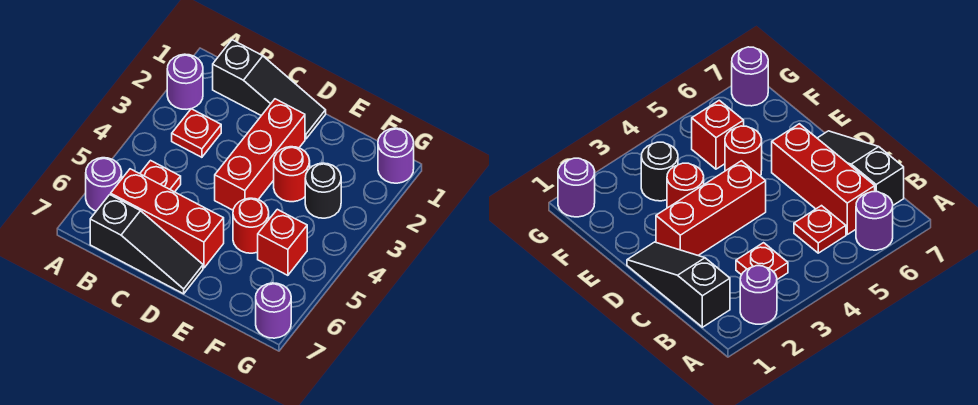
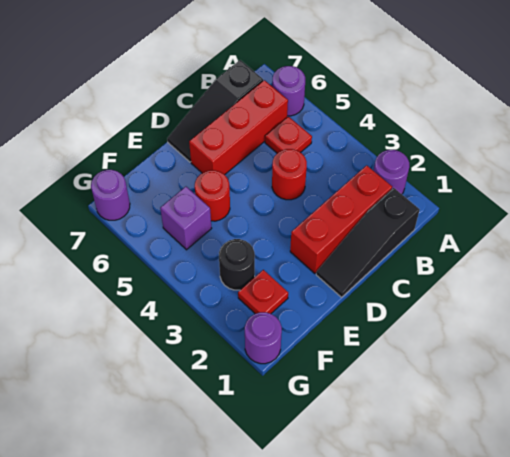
red plate B3 level 1 -> red plate F2 level 1
red brick D2:D4 level 1 -> red brick B2:D2 level 1
red round brick E3 level 1 -> red round brick C4 level 1
red brick F5 level 1 -> purple brick F5 level 1

